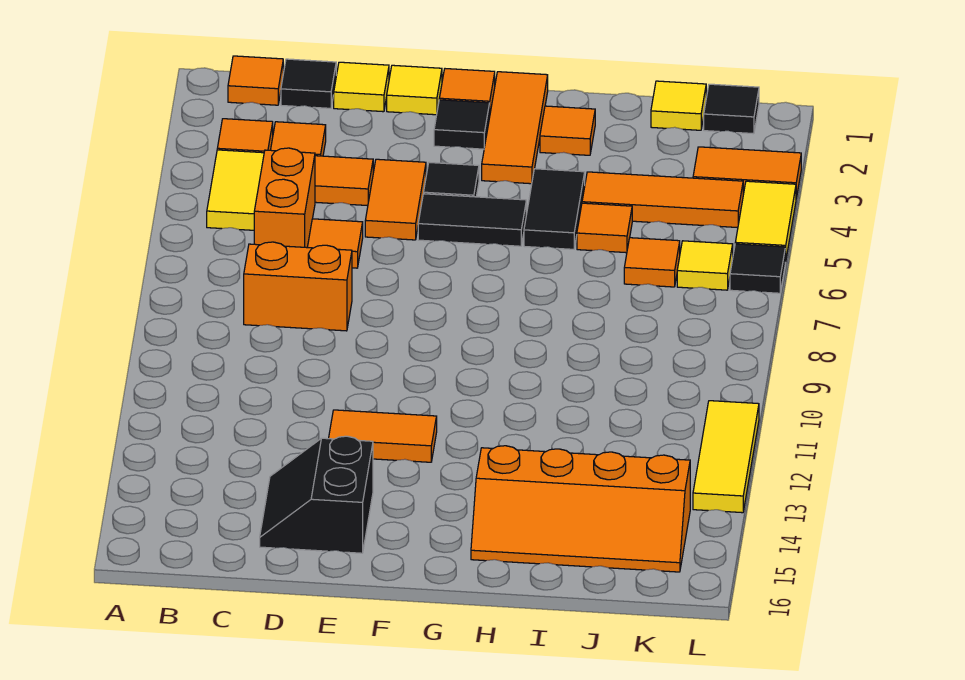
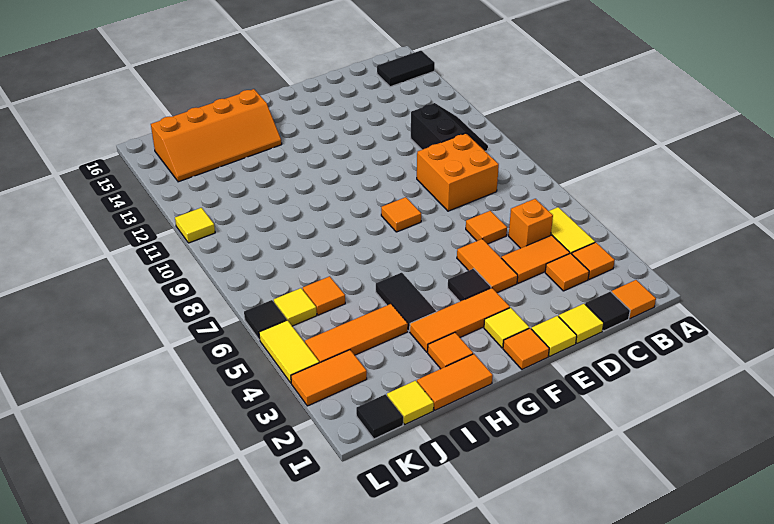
orange brick C5:C6 level 1 -> orange brick C5 level 1
orange brick C8:D8 level 1 -> orange brick C8:D9 level 1
black slope D14:E15 level 1 top E -> black slope B10:C11 level 1 top C
orange tile E12:F12 level 1 -> orange tile H1:I1 level 1
black tile F2 level 1 -> yellow tile F2 level 1
black tile F5:G5 level 1 -> black tile A15:B15 level 1
orange tile G1:G3 level 1 -> orange tile F3:H3 level 1
orange slope H14:K15 level 1 top 14 -> orange slope H14:K15 level 1 top 15
orange tile I5 level 1 -> orange tile F8 level 1
yellow tile L11:L13 level 1 -> yellow tile L11 level 1

